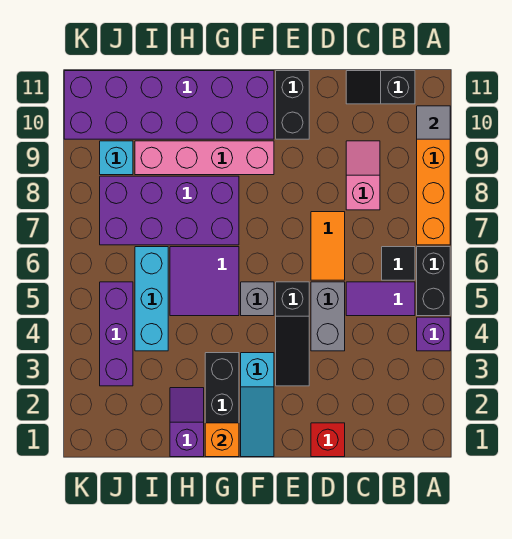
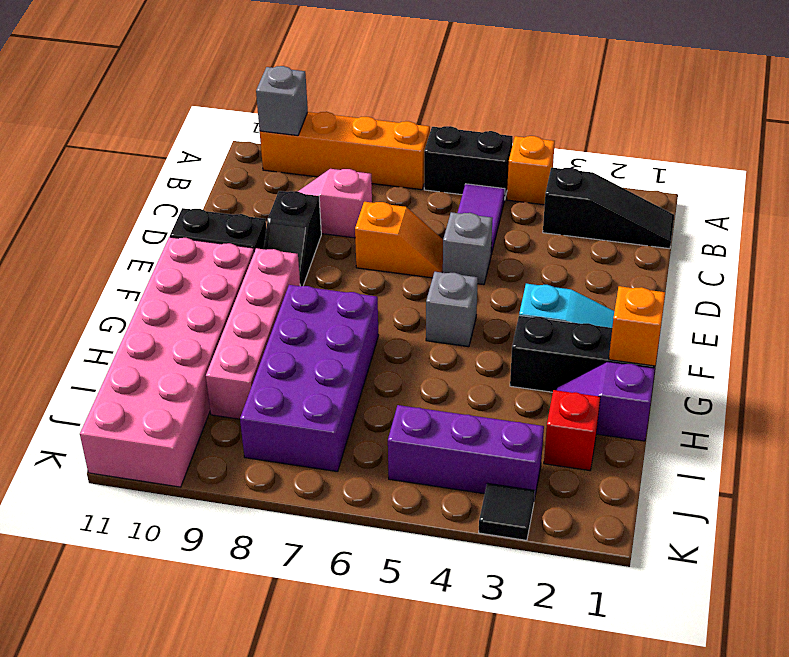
purple brick A4 level 1 -> orange brick A4 level 1
grey tile A10 level 2 -> grey brick A10 level 2
black tile B6 level 1 -> black tile K3 level 1
black slope B11:C11 level 1 top B -> black slope D9:E9 level 1 top D
red brick D1 level 1 -> red brick I2 level 1
grey brick D4:D5 level 1 -> grey brick D5 level 1
orange tile D6:D7 level 1 -> orange slope D6:D7 level 1 top 7
black slope E3:E5 level 1 top 5 -> black slope B1:B3 level 1 top 3
purple brick F10:K11 level 1 -> pink brick F10:K11 level 1
purple tile G5:H6 level 1 -> none
cyan brick I4:I6 level 1 -> none
cyan brick J9 level 1 -> none

